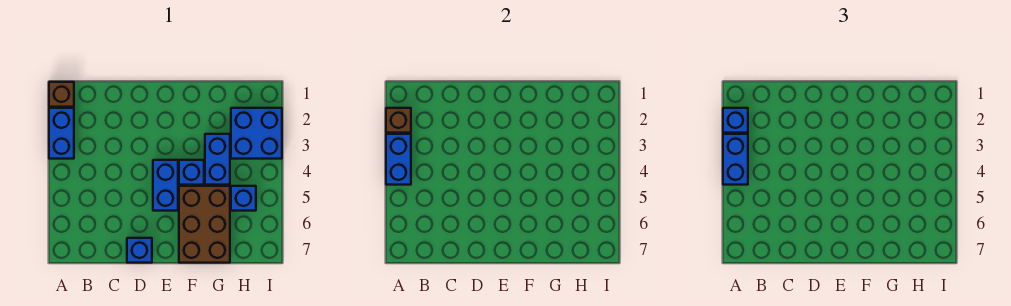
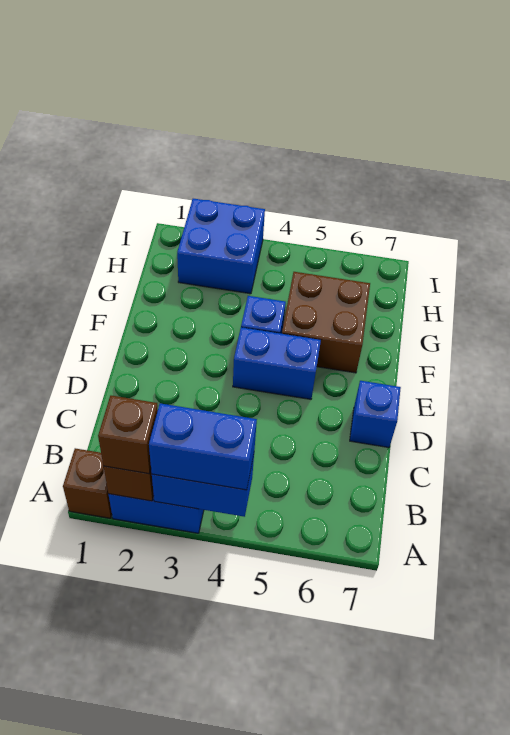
blue brick A2 level 3 -> brown brick A2 level 3
brown brick F5:G7 level 1 -> brown brick F5:G6 level 1
blue brick G3:G4 level 1 -> none
blue brick H5 level 1 -> none

